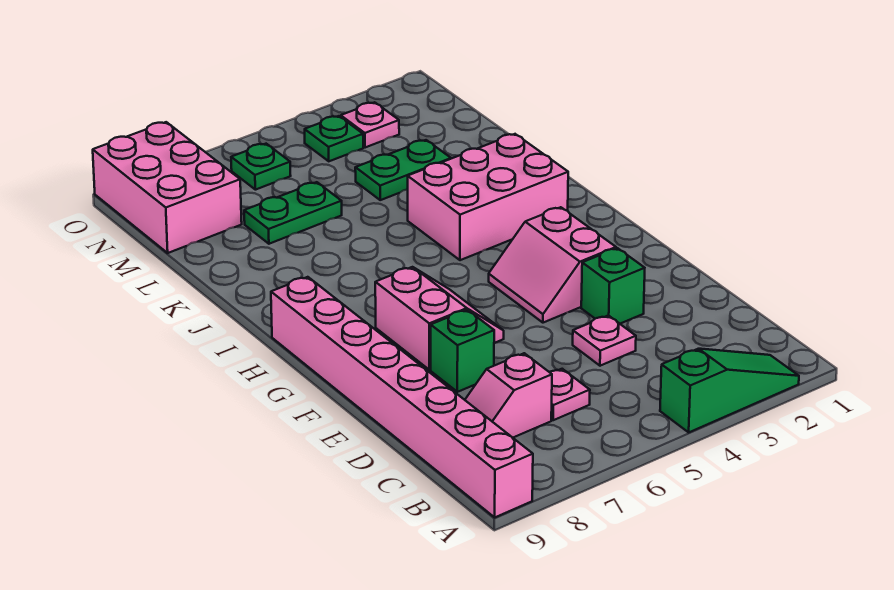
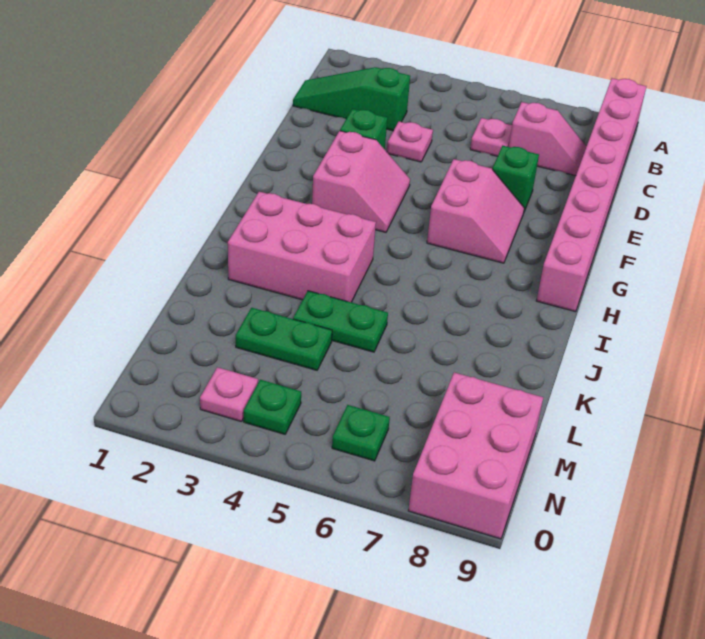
green slope A2:A4 level 1 top 4 -> green slope C1:C3 level 1 top 3
pink slope F6:G7 level 1 top 7 -> pink slope F6:G7 level 1 top 6
green plate L6:L7 level 1 -> green plate K4:K5 level 1

